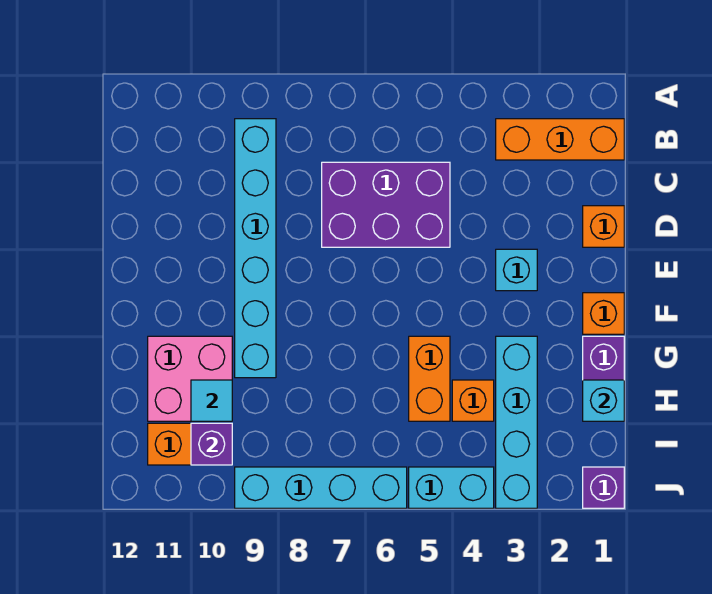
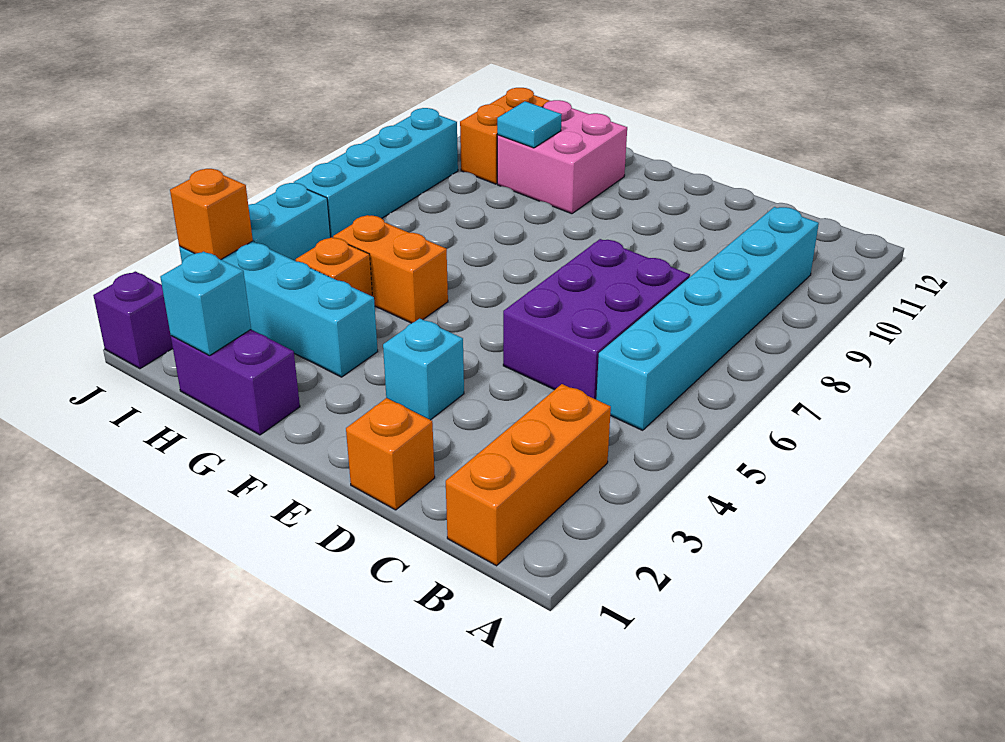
cyan brick B9:G9 level 1 -> cyan brick B5:B10 level 1
orange brick F1 level 1 -> orange brick J3 level 2
purple brick I10 level 2 -> none

